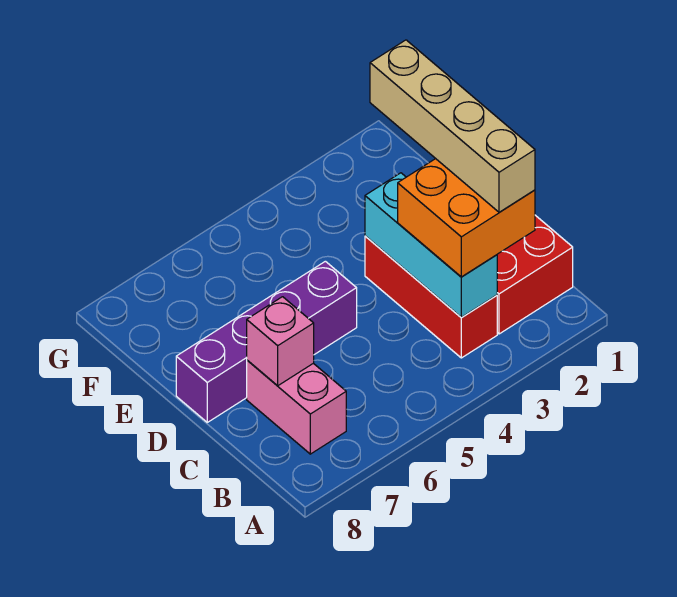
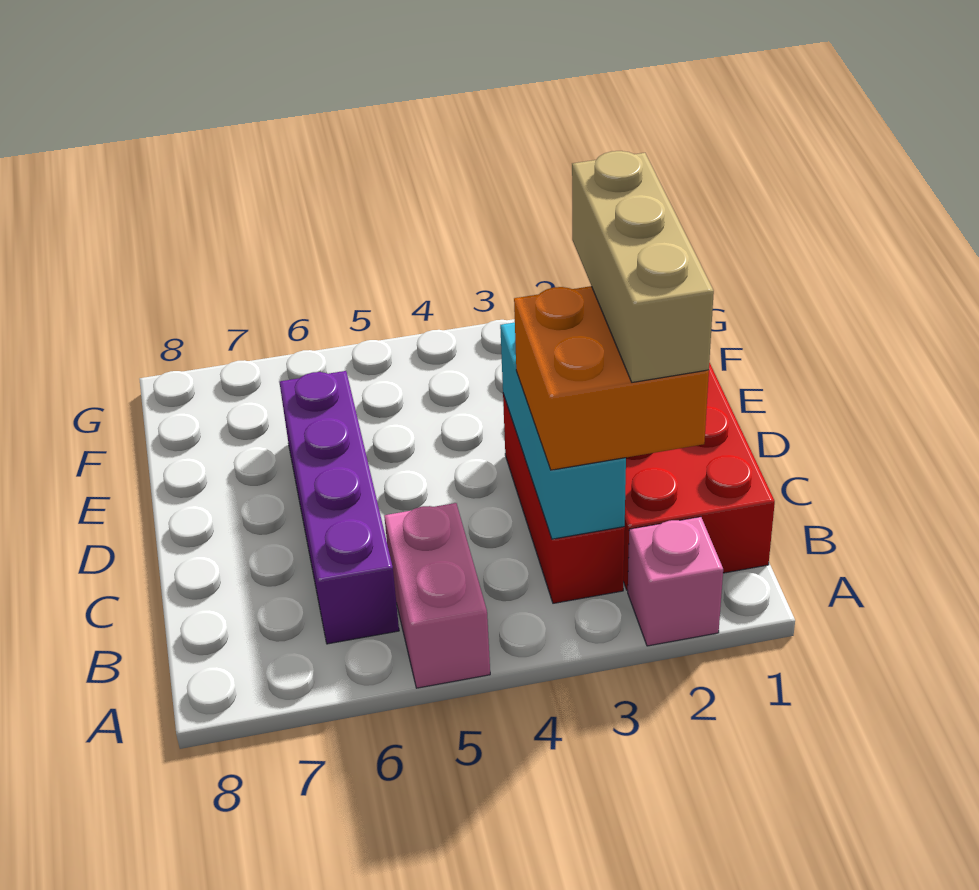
tan brick B2:E2 level 4 -> tan brick B2:D2 level 4
pink brick B7:C7 level 1 -> pink brick A5:B5 level 1
pink brick C7 level 2 -> pink brick A2 level 1
purple brick D5:D8 level 1 -> purple brick B6:E6 level 1

